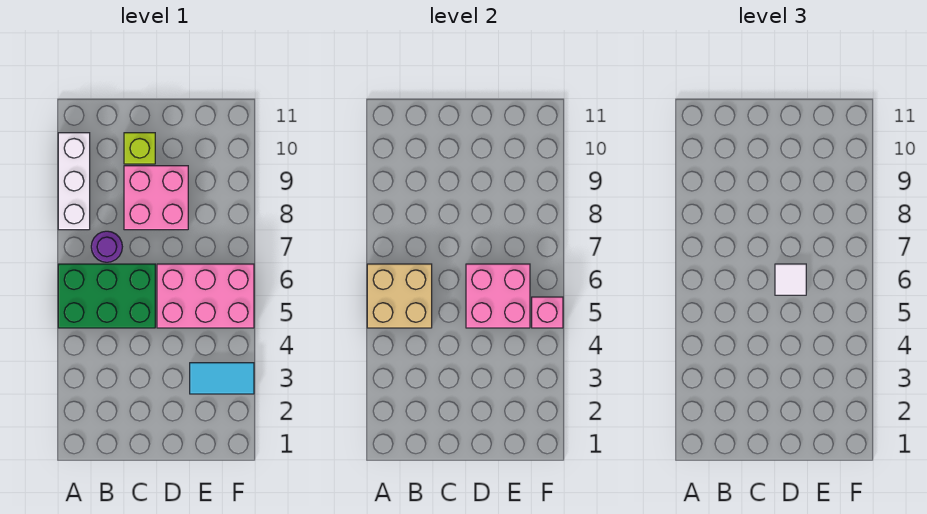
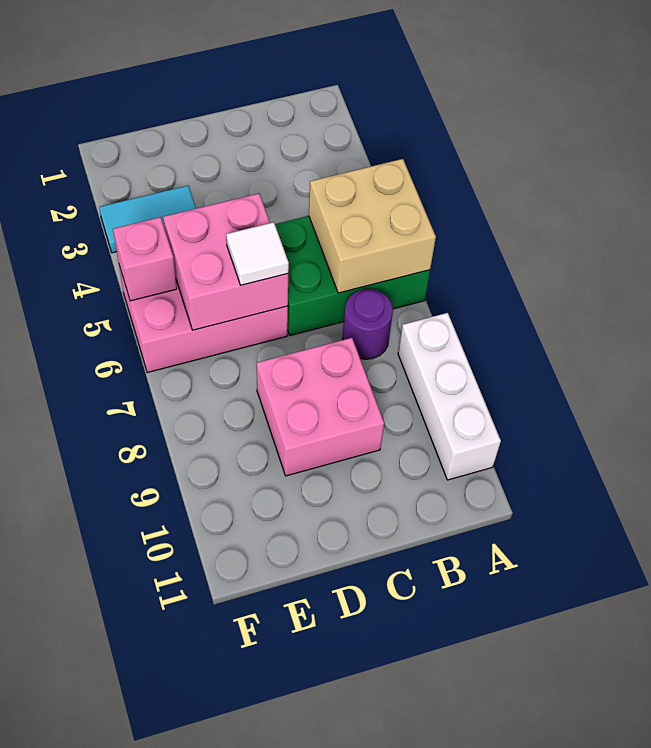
lime brick C10 level 1 -> none

